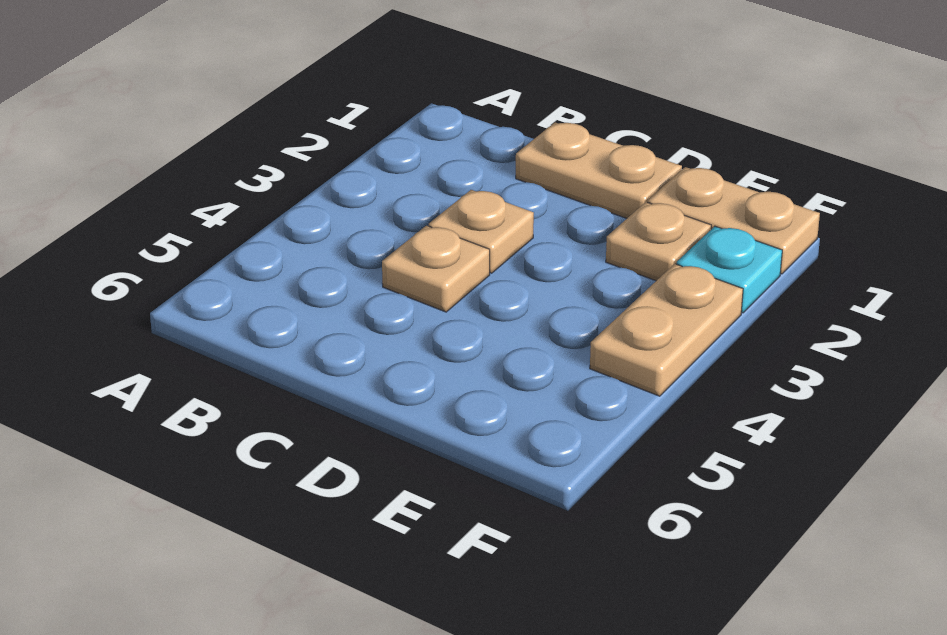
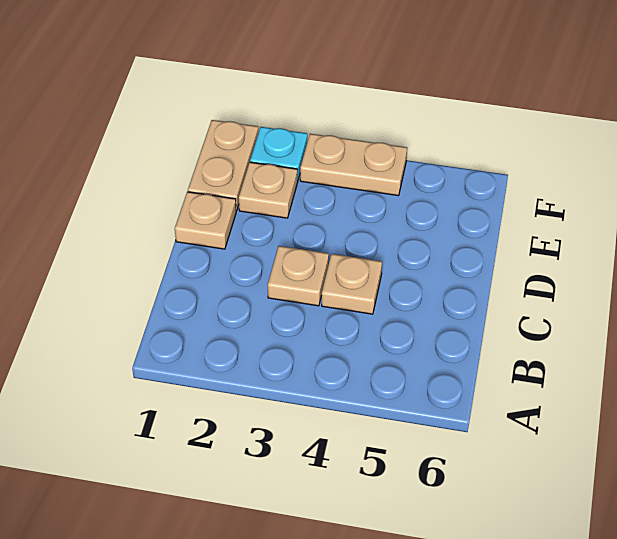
tan plate C1:D1 level 1 -> tan plate D1 level 1

